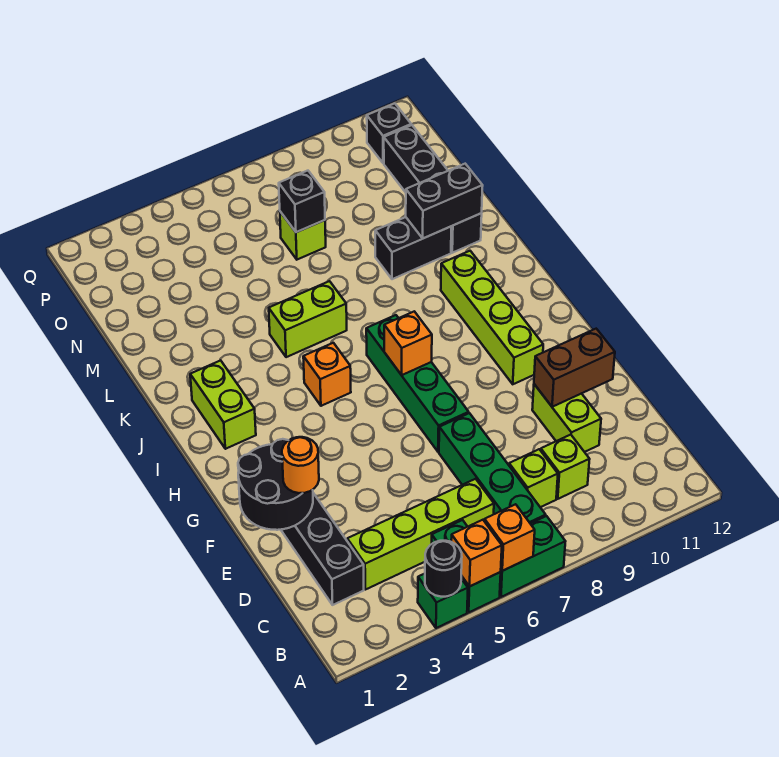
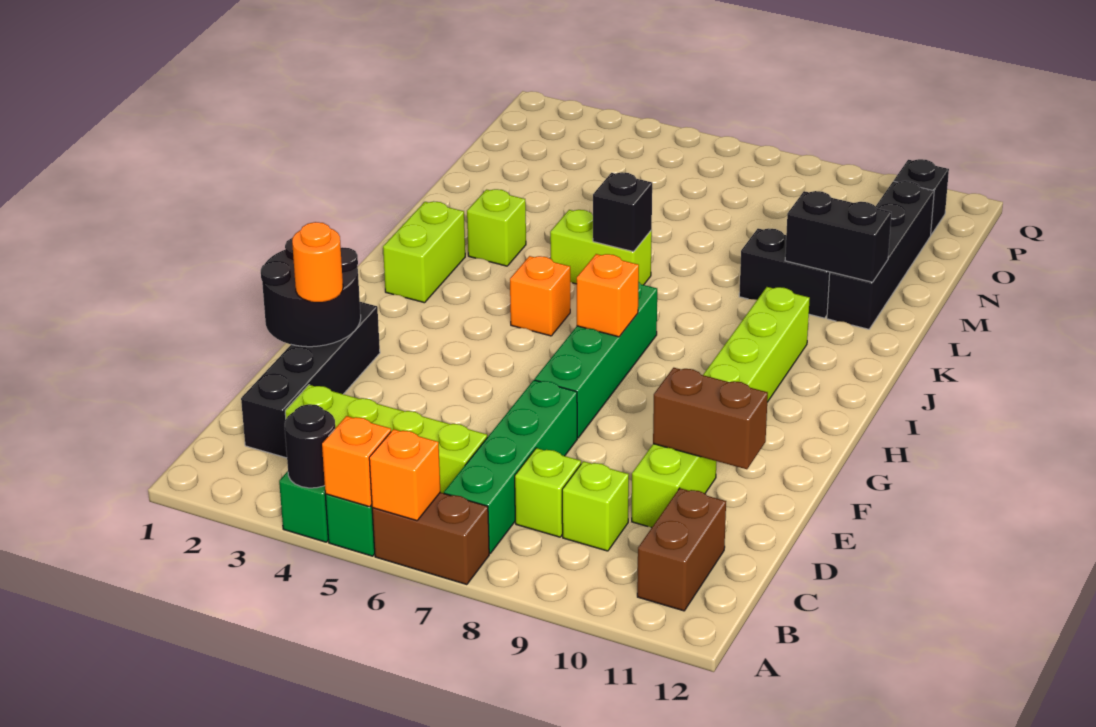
green brick A6:A7 level 1 -> brown brick A6:A7 level 1
none -> brown brick B11:C11 level 1
lime brick N7 level 1 -> lime brick K3 level 1
black brick N7 level 2 -> black brick K6 level 2

